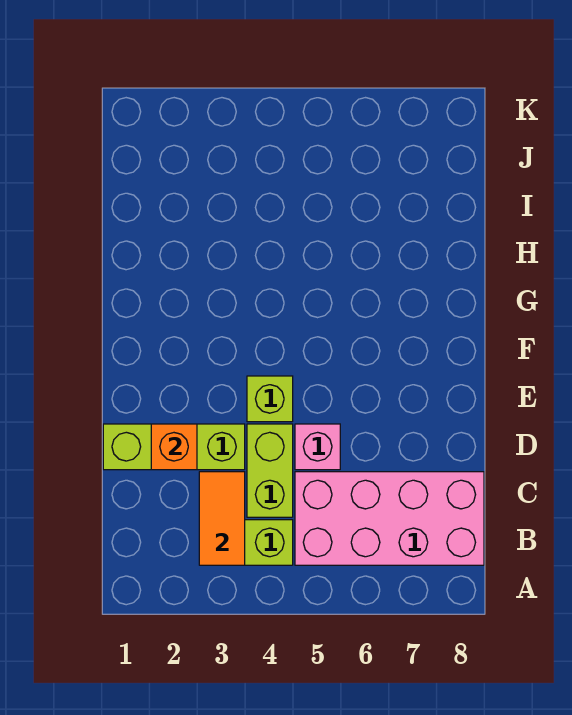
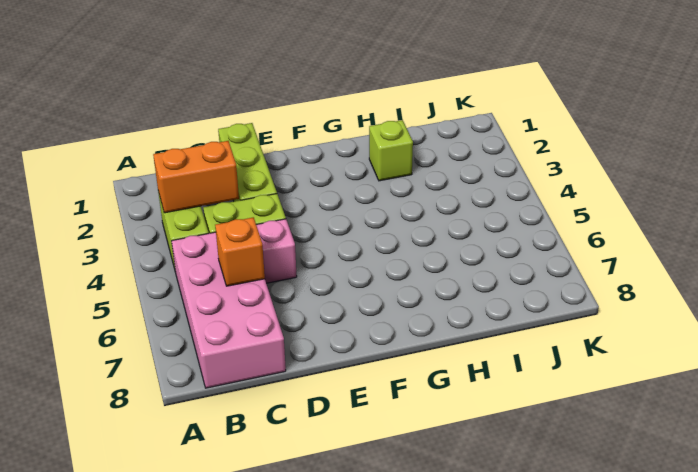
orange tile B3:C3 level 2 -> orange brick B3:C3 level 2
orange brick D2 level 2 -> orange brick C6 level 2
lime brick E4 level 1 -> lime brick H2 level 1

